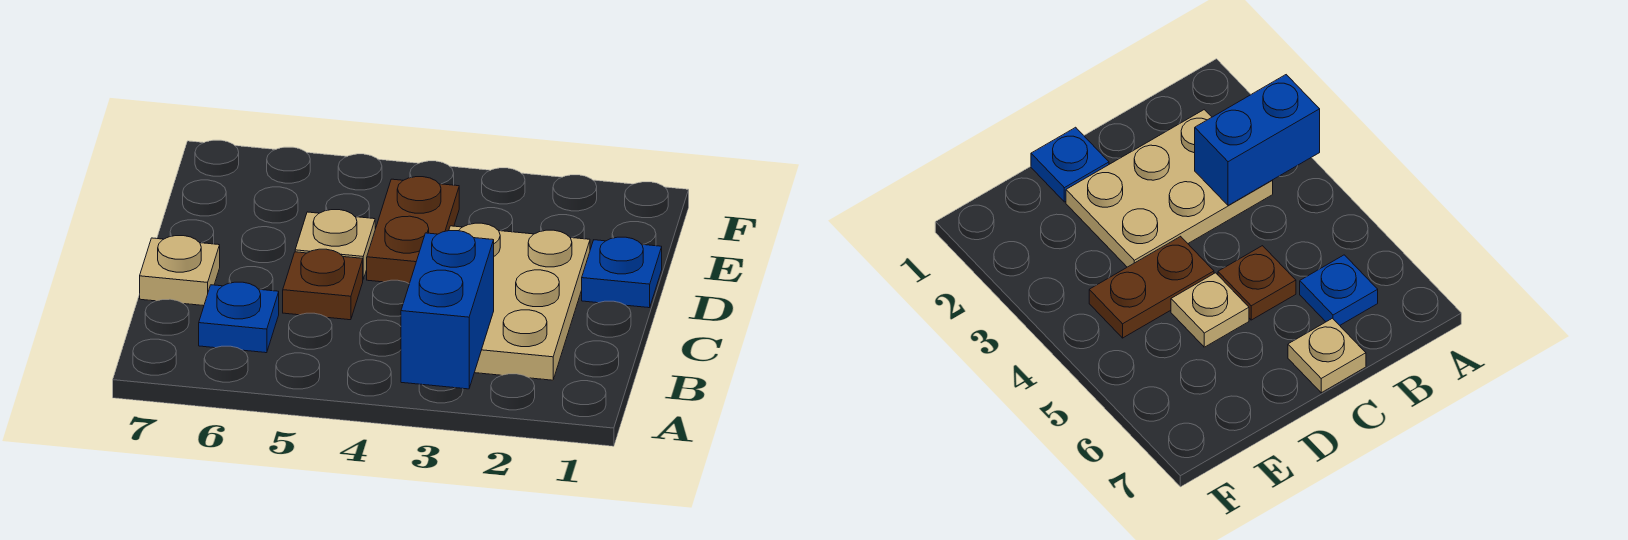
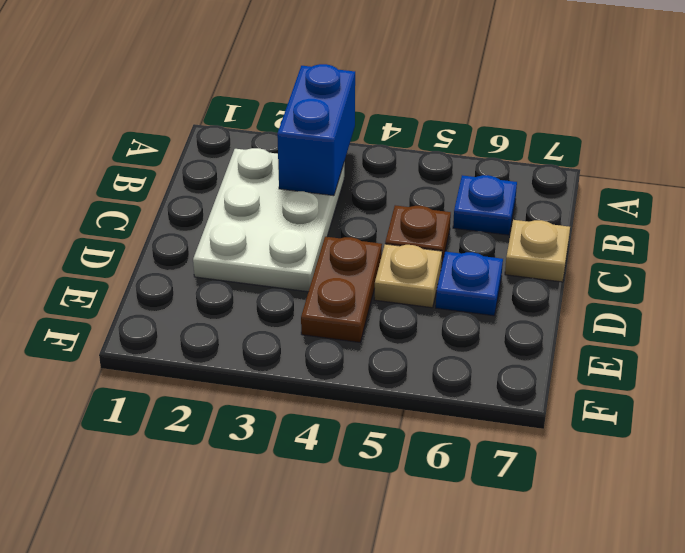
tan plate B2:D3 level 1 -> white plate B2:D3 level 1
blue plate D1 level 1 -> blue plate D6 level 1

